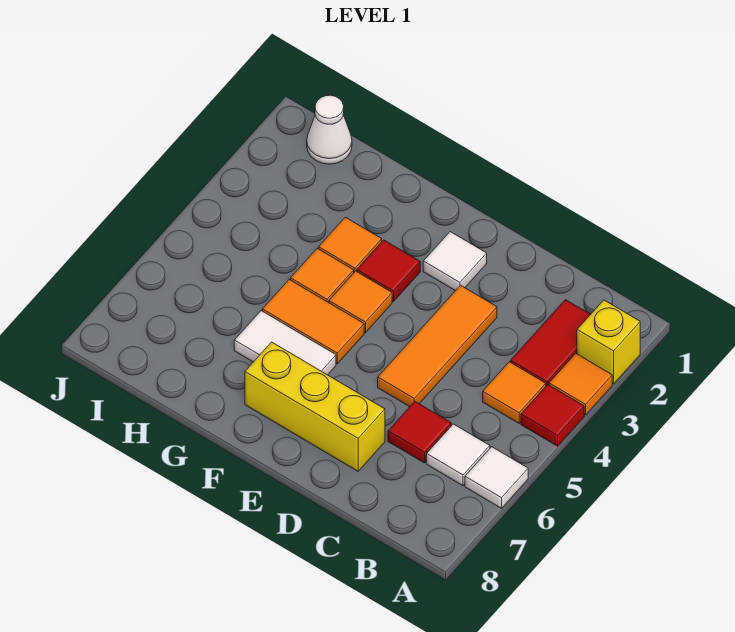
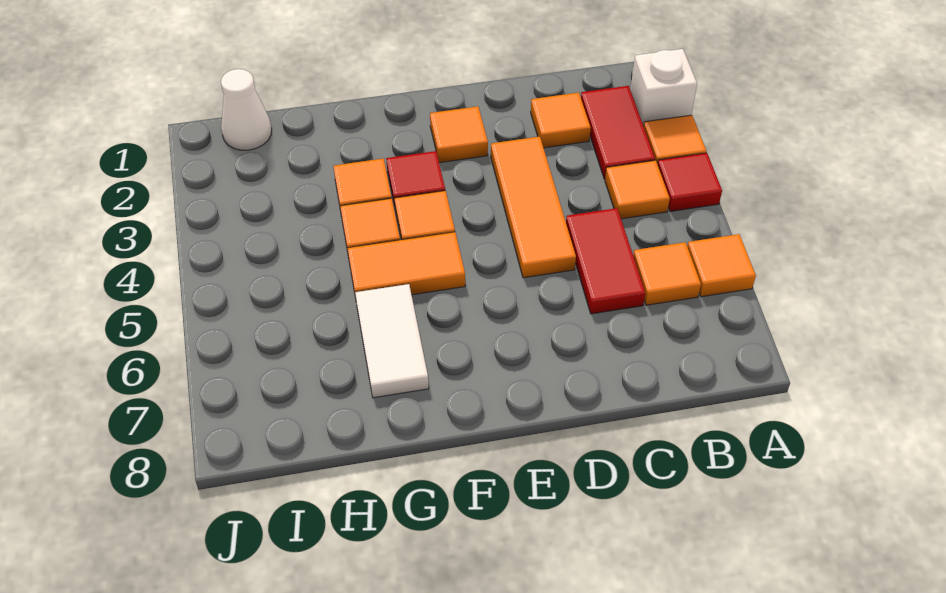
yellow brick A2 level 1 -> white brick A2 level 1
white tile A6 level 1 -> orange tile A6 level 1
white tile B6 level 1 -> orange tile B6 level 1
none -> orange tile C2 level 1
red tile C6 level 1 -> red tile C5:C6 level 1
yellow brick D7:F7 level 1 -> none
white tile E2 level 1 -> orange tile E2 level 1
white tile F6:G6 level 1 -> white tile G6:G7 level 1

